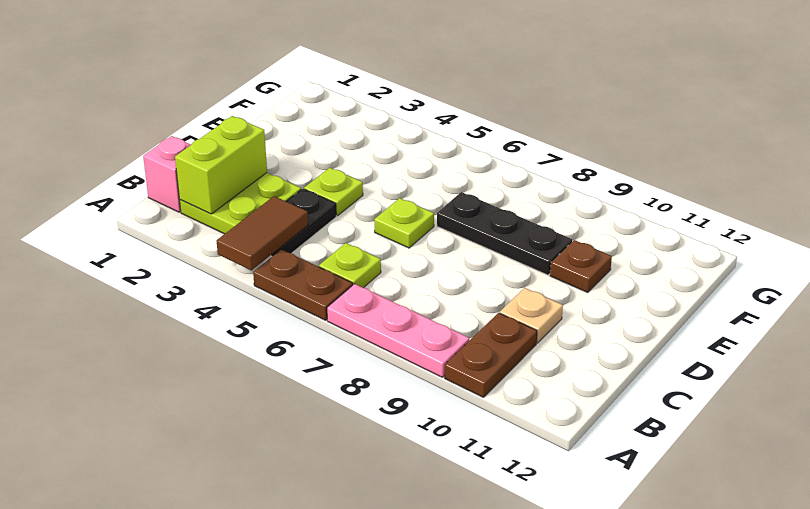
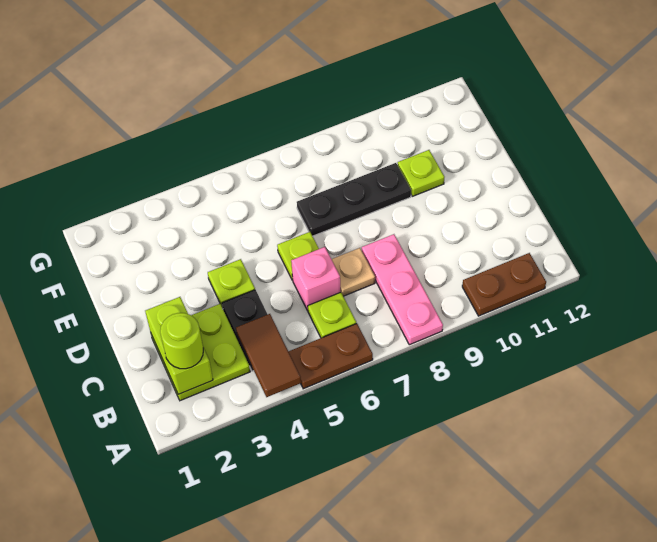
pink plate A7:A9 level 1 -> pink plate A8:C8 level 1
brown plate A10:B10 level 1 -> brown plate A10:A11 level 1
pink brick B1 level 1 -> pink brick C6 level 1
none -> lime round brick B2 level 3
tan plate C10 level 1 -> tan plate C7 level 1
brown plate E10 level 1 -> lime plate E10 level 1

